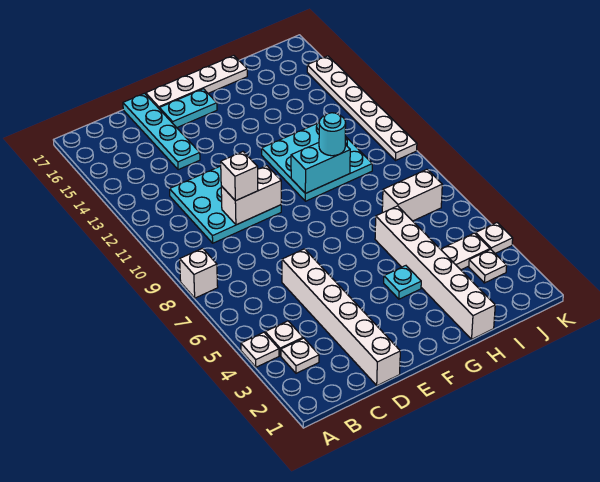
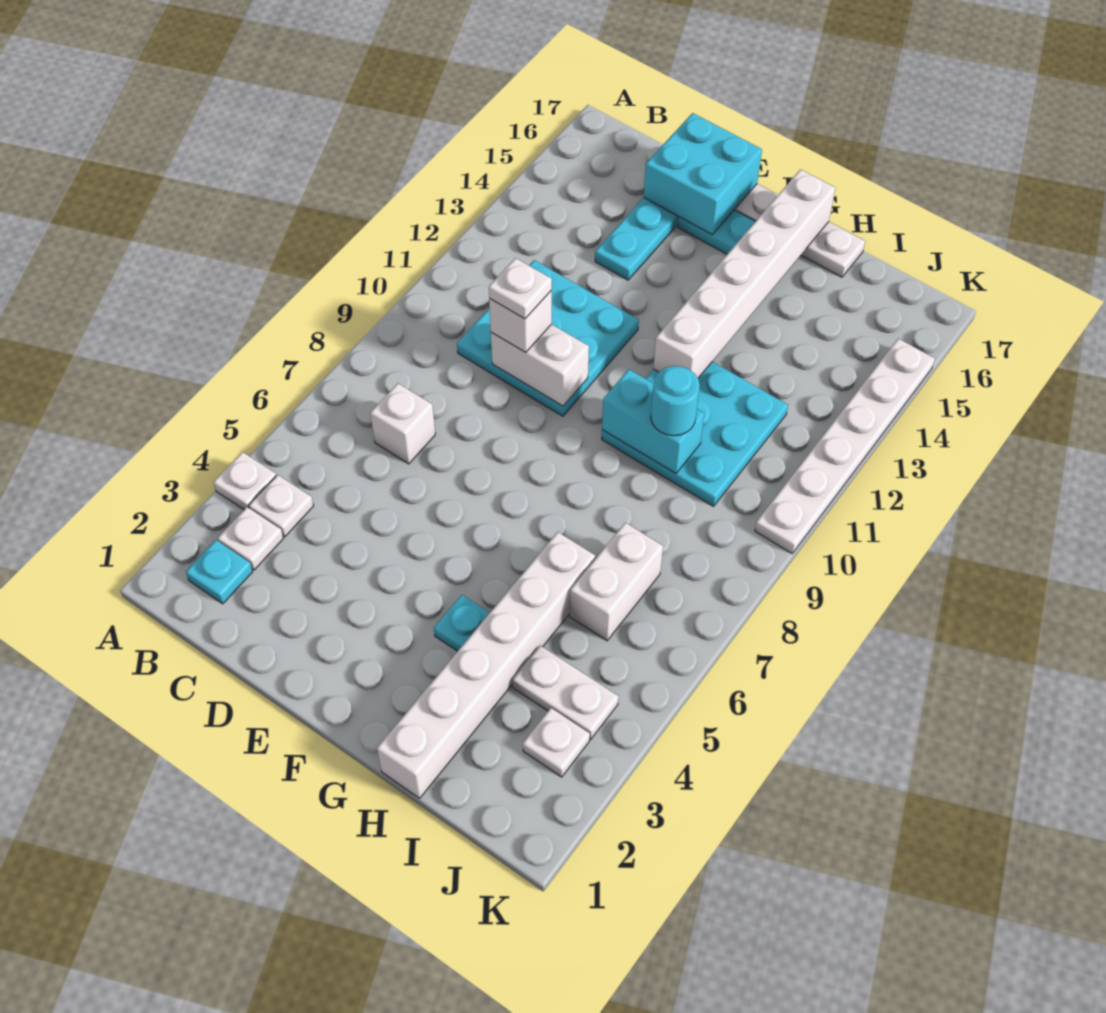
white brick A8 level 1 -> white brick C7 level 1
none -> cyan plate B2 level 1
white brick D1:D6 level 1 -> white brick G12:G17 level 2
none -> cyan brick D16:E17 level 2
white brick I7:J7 level 1 -> white brick I6:I7 level 1
white plate K4 level 1 -> white plate D10 level 4

